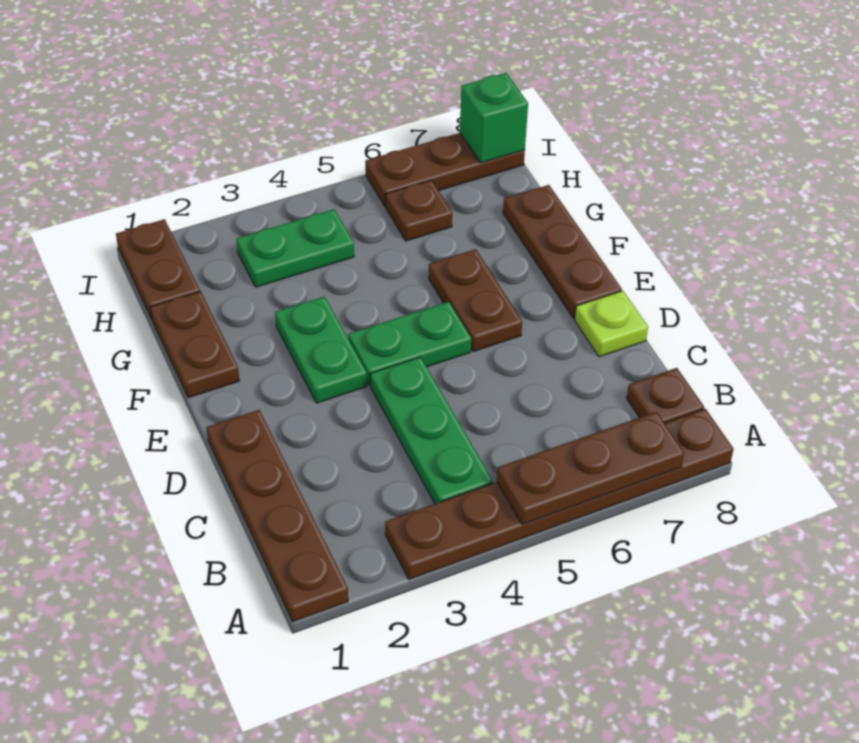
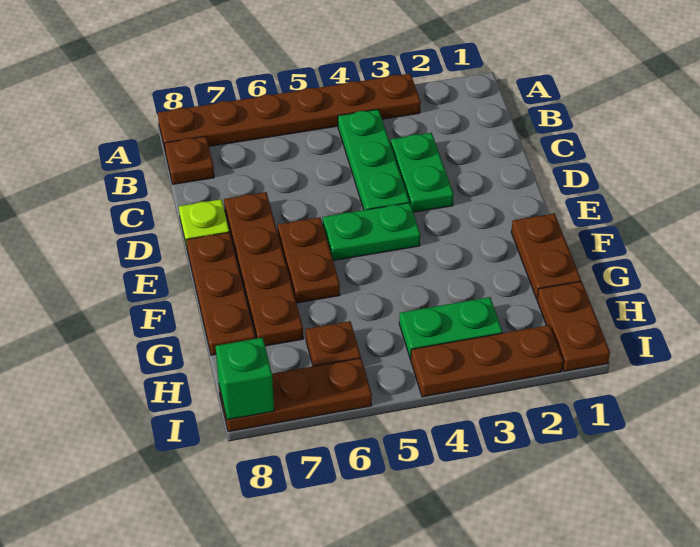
brown plate A1:D1 level 1 -> brown plate D7:G7 level 1
brown plate A5:A7 level 2 -> brown plate I2:I4 level 1
green plate E3:F3 level 1 -> green plate C3:D3 level 1

